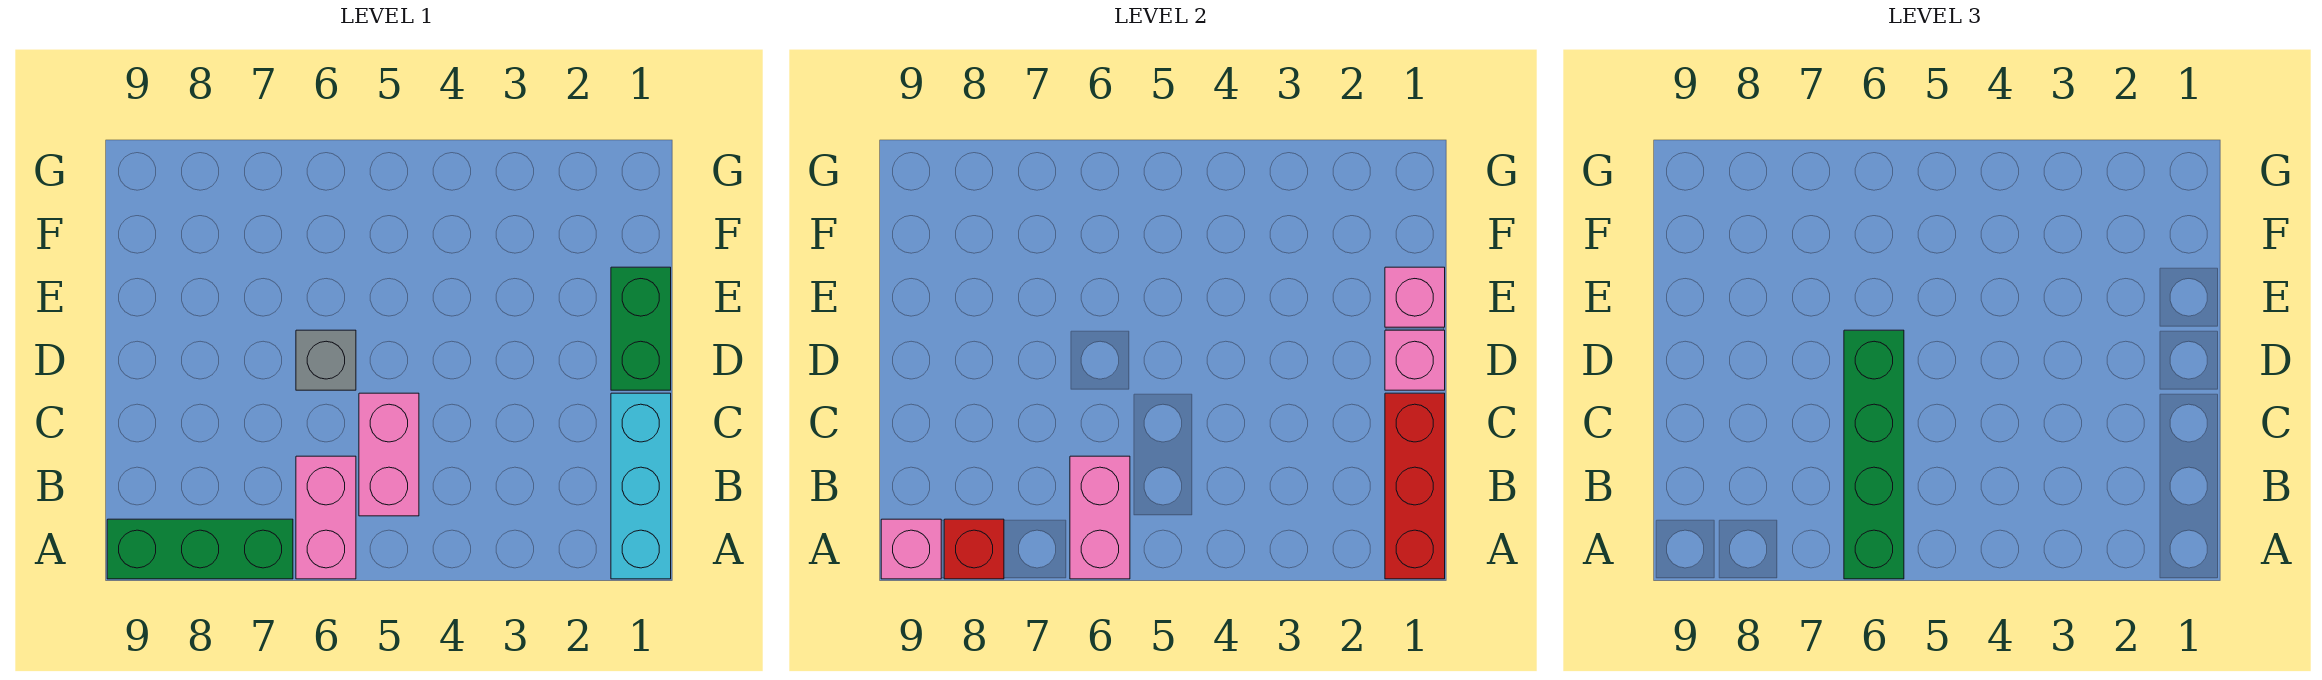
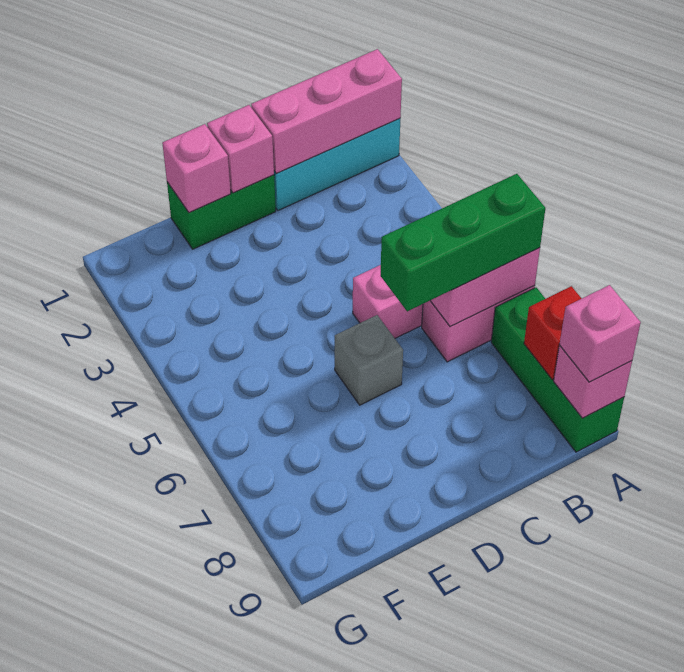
red brick A1:C1 level 2 -> pink brick A1:C1 level 2
green brick A6:D6 level 3 -> green brick A6:C6 level 3
none -> pink brick A9 level 3

